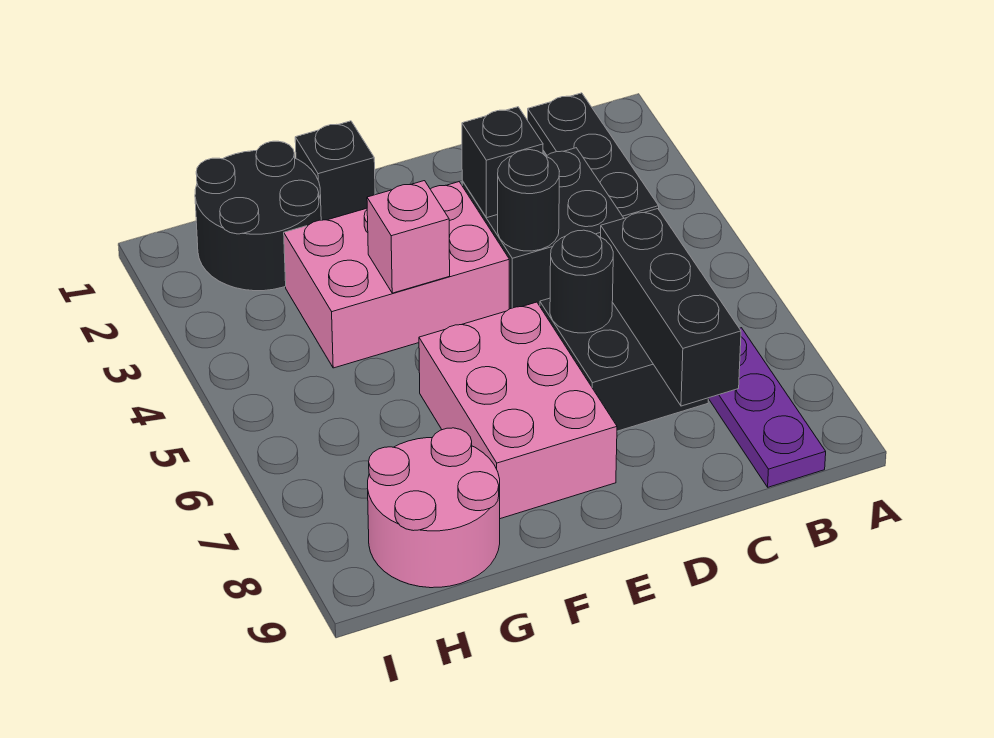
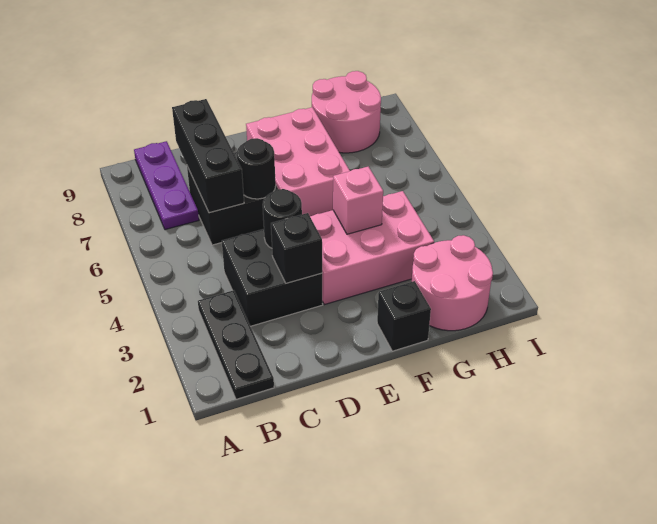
black round brick G1:H2 level 1 -> pink round brick G1:H2 level 1

